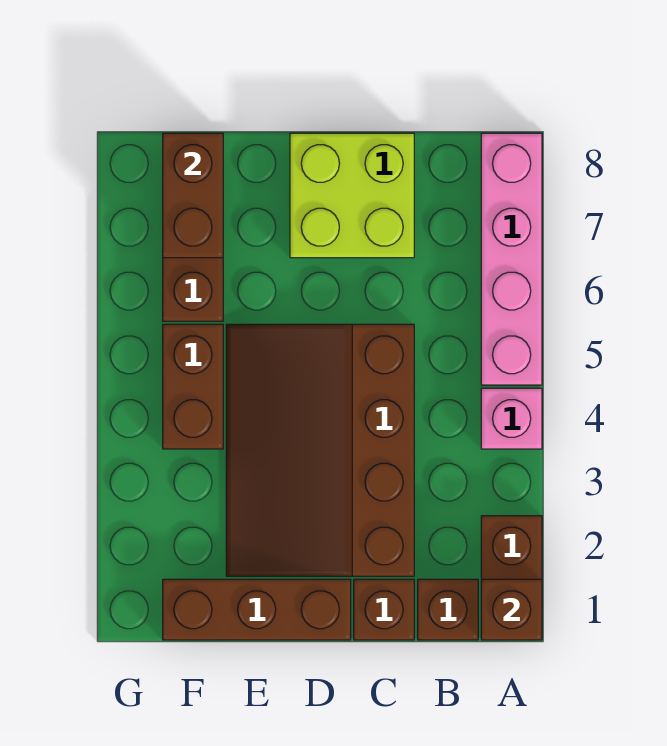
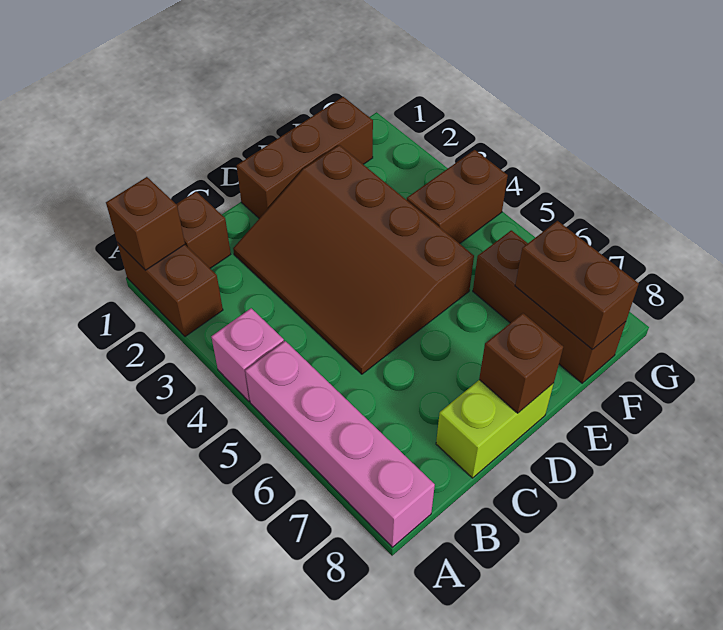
brown brick C1 level 1 -> brown brick D8 level 2
brown slope C2:E5 level 1 top C -> brown slope C2:E5 level 1 top E
lime brick C7:D8 level 1 -> lime brick C8:D8 level 1
brown brick F4:F5 level 1 -> brown brick F4:G4 level 1

